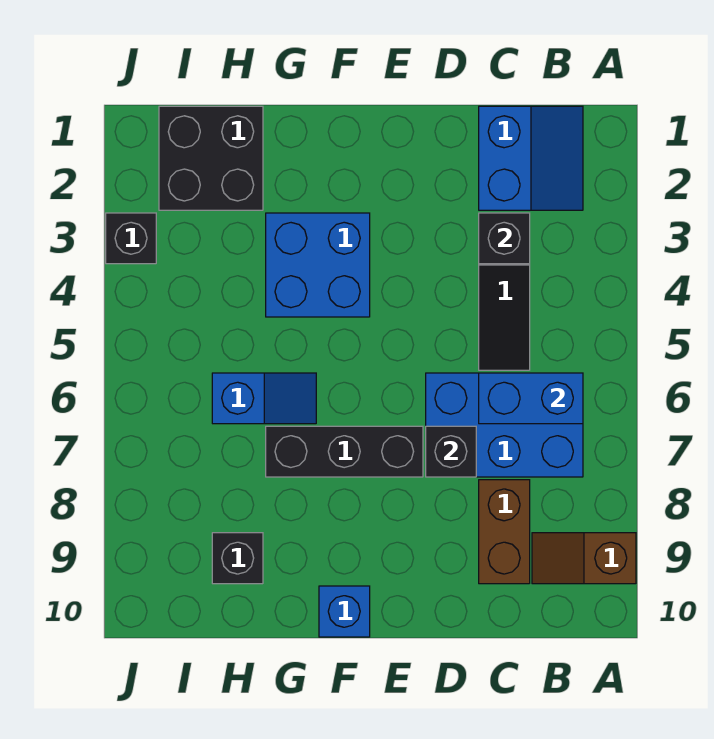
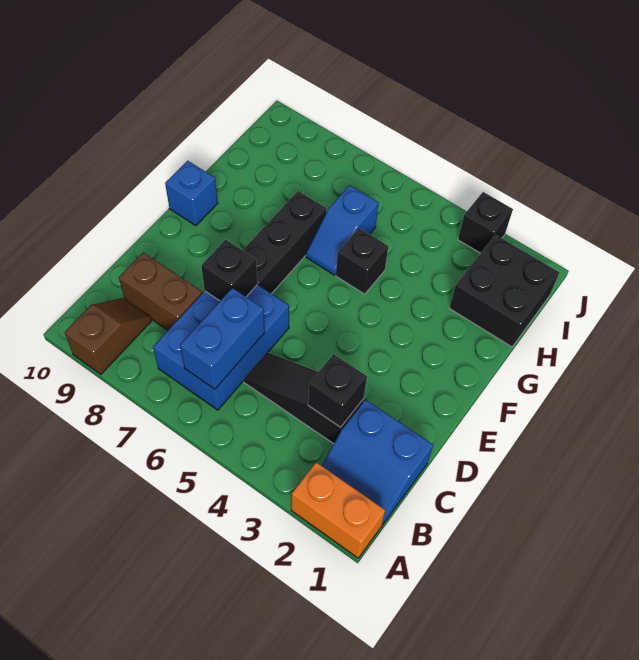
none -> orange brick A1:A2 level 1
blue brick F3:G4 level 1 -> none
black brick H9 level 1 -> black brick G5 level 1

